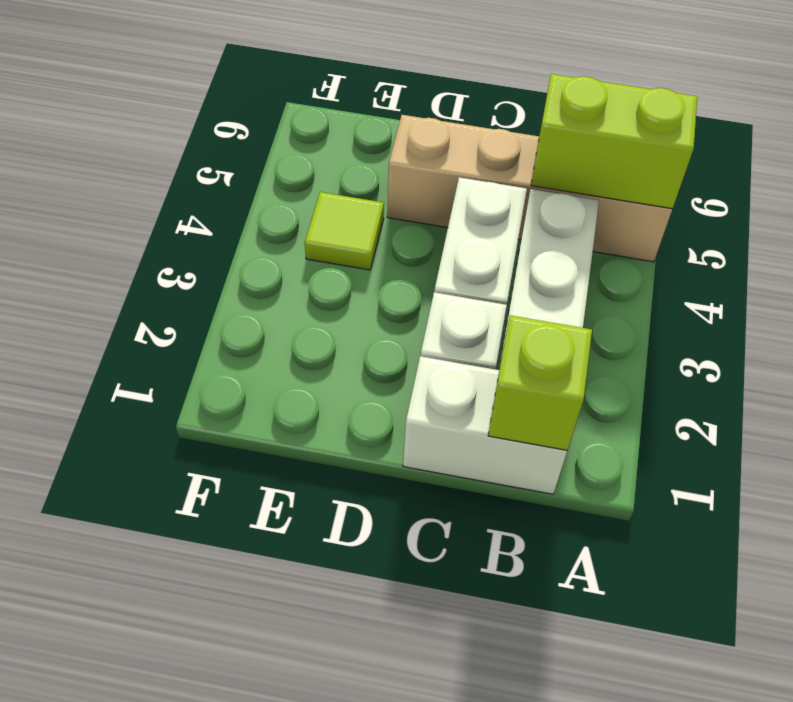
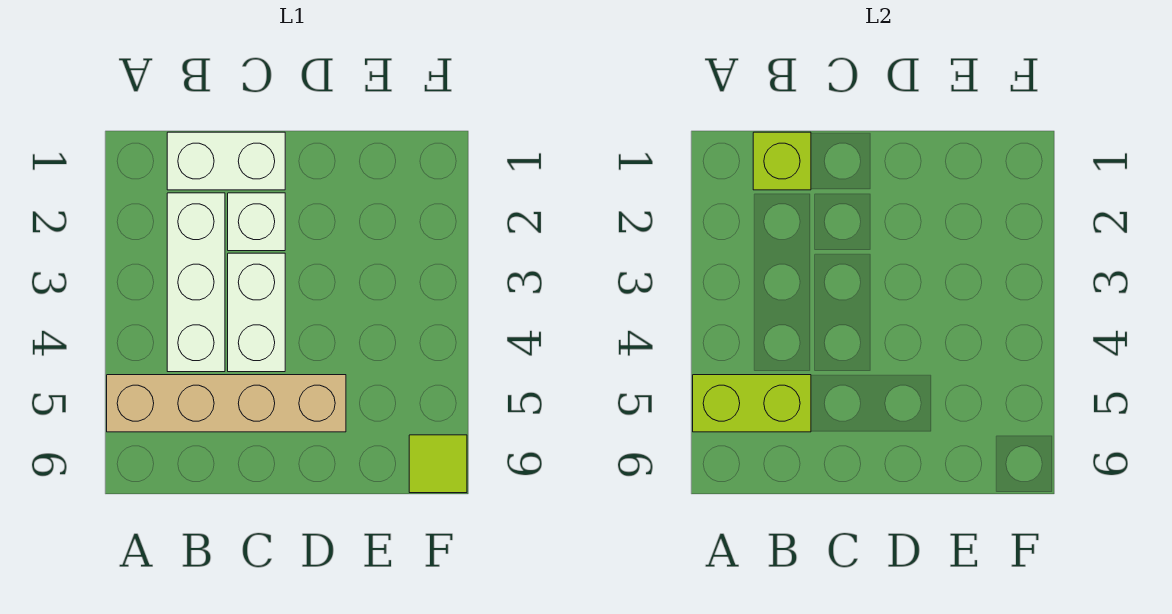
lime tile E4 level 1 -> lime tile F6 level 1

